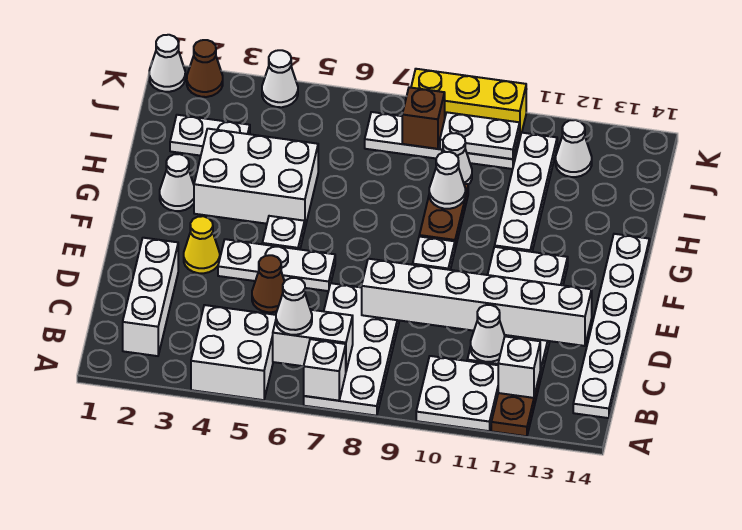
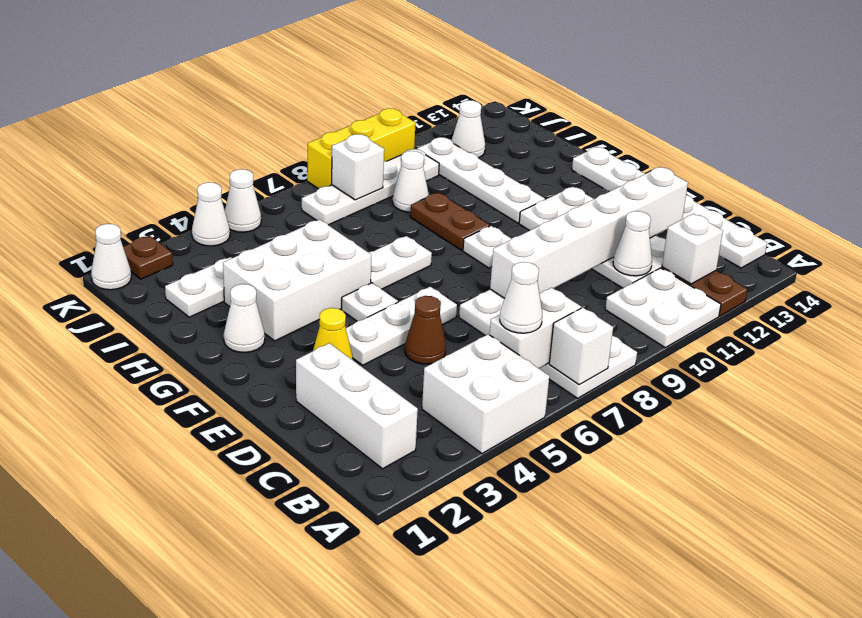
white cone H9 level 2 -> white cone K5 level 1
brown brick J8 level 2 -> white brick J8 level 2
white plate J9:J10 level 2 -> white plate G6:G7 level 1
brown cone K2 level 1 -> brown plate K2 level 1

